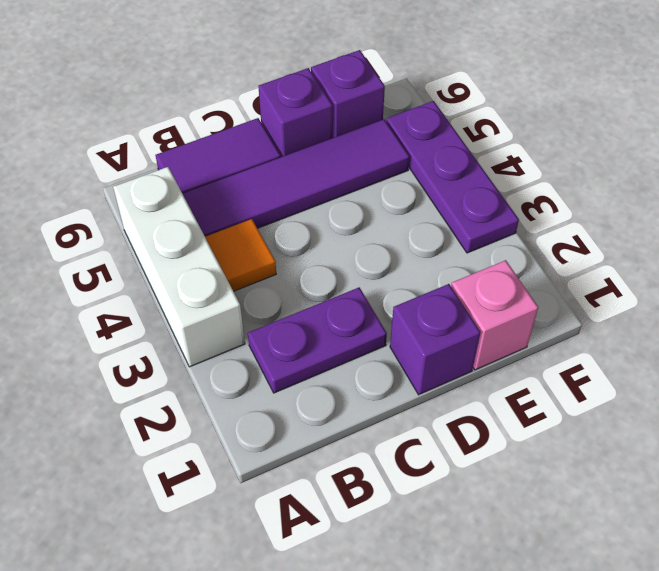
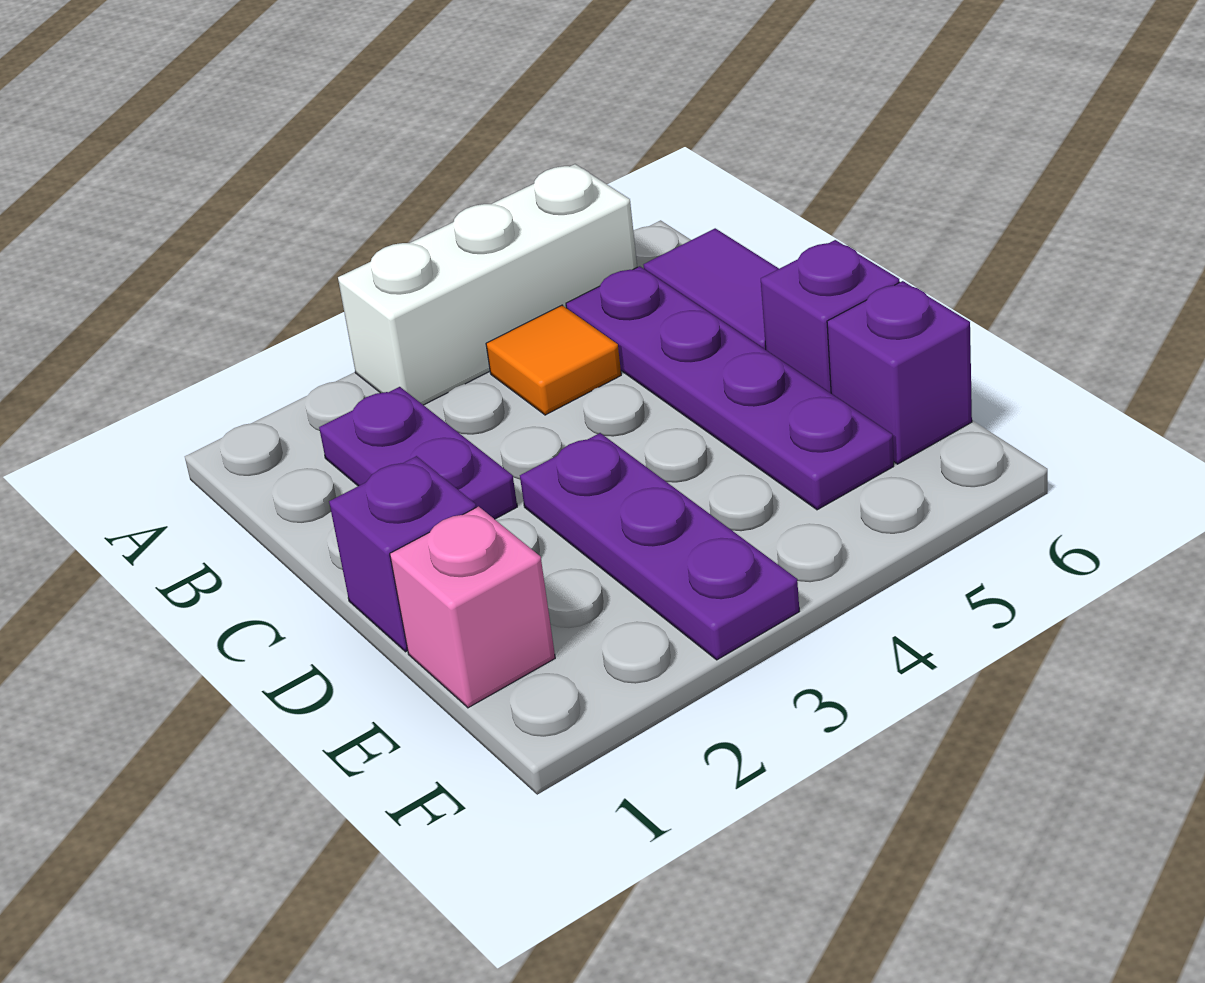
purple tile B5:E5 level 1 -> purple plate B5:E5 level 1
purple plate F3:F5 level 1 -> purple plate D3:F3 level 1

